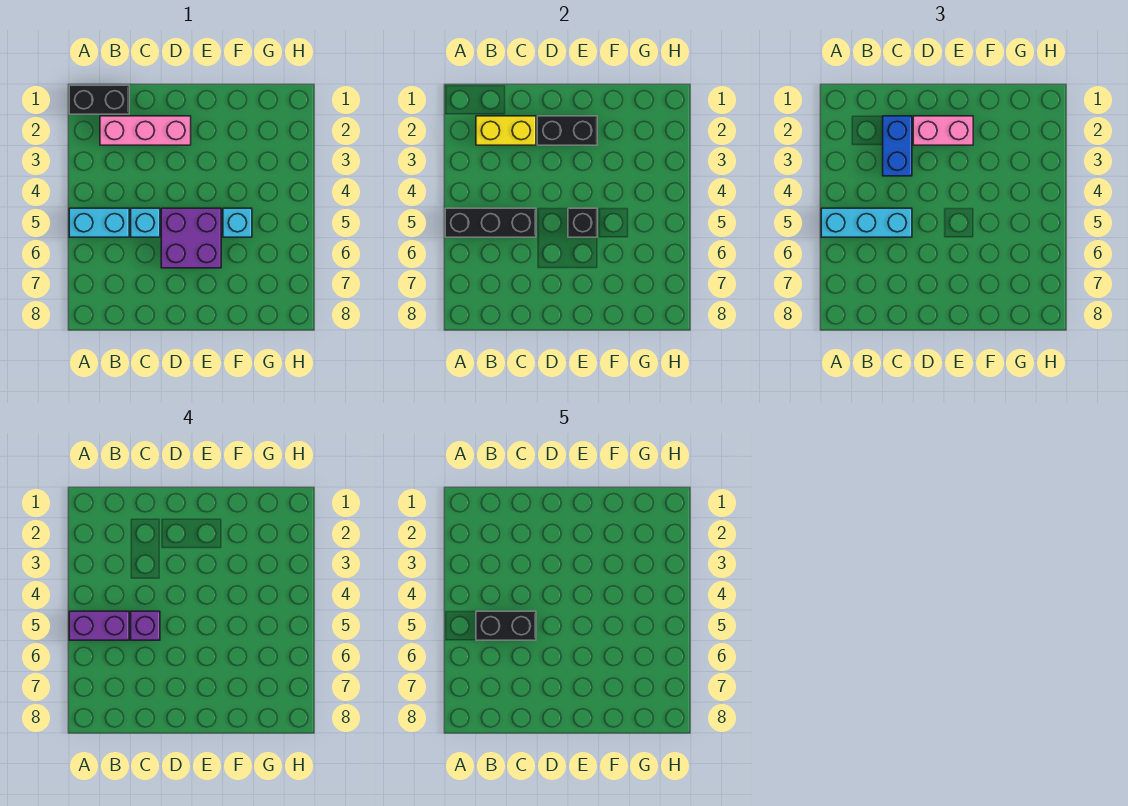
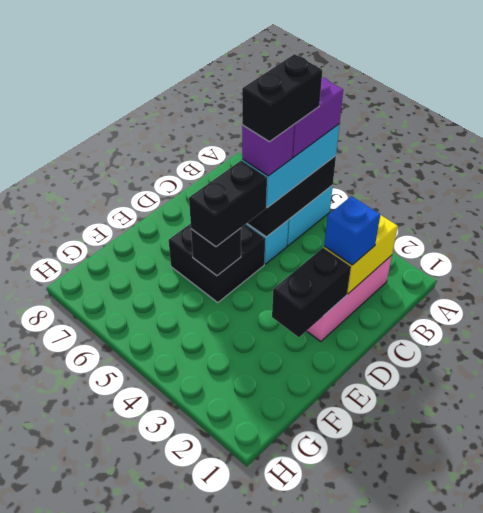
black brick A1:B1 level 1 -> black brick D5:E5 level 3
blue brick C2:C3 level 3 -> blue brick C2 level 3
pink brick D2:E2 level 3 -> none
purple brick D5:E6 level 1 -> black brick D5:E6 level 1
cyan brick F5 level 1 -> none

